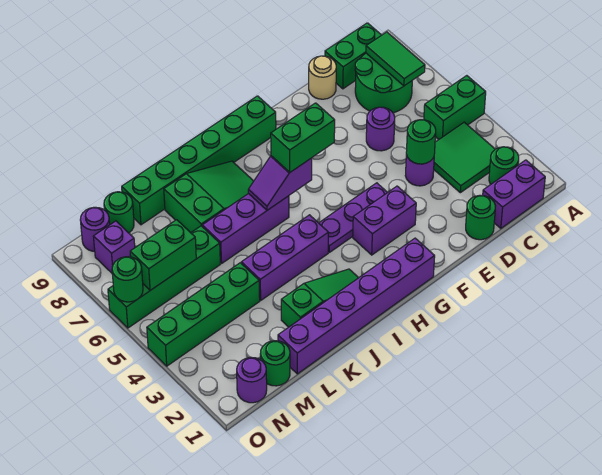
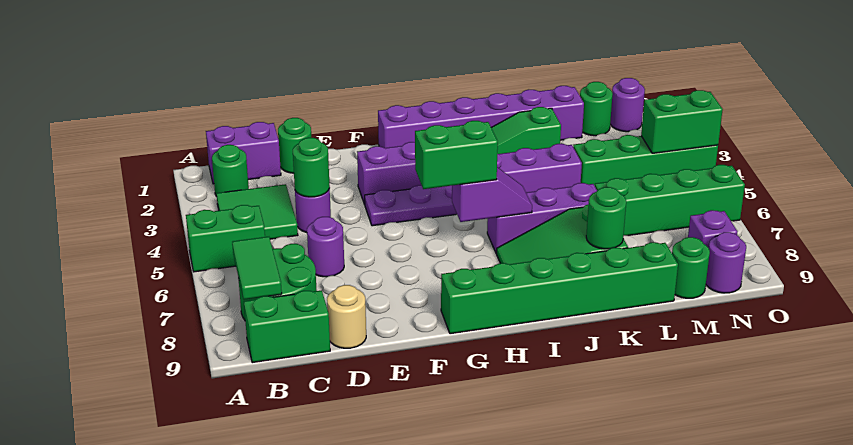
green brick M6:N6 level 2 -> green brick N4:O4 level 2
green round brick O6 level 2 -> green round brick K8 level 2

